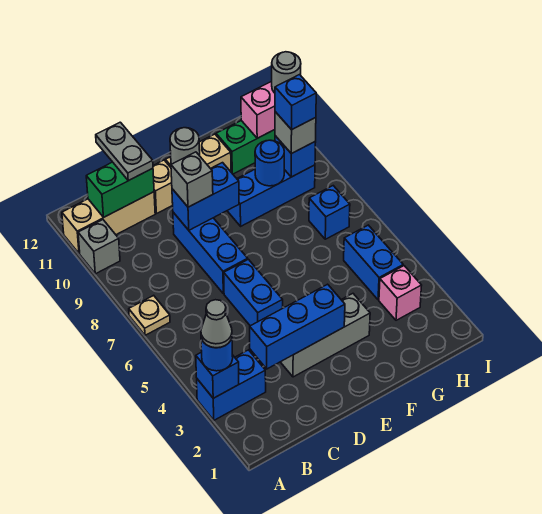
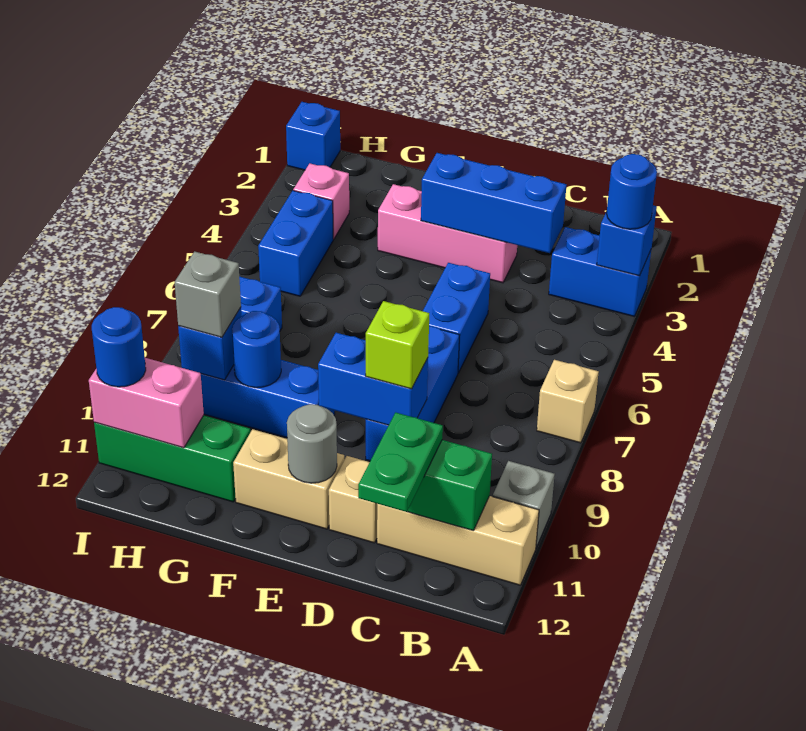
grey cone A3 level 4 -> none
tan plate A7 level 1 -> tan brick A7 level 1
grey plate C11:C12 level 3 -> green plate C11:C12 level 3
grey brick D3:F3 level 1 -> pink brick D3:F3 level 1
grey brick D9 level 3 -> lime brick D9 level 3
blue brick H9 level 4 -> blue brick I1 level 1
grey round brick I11 level 3 -> blue round brick I11 level 3

